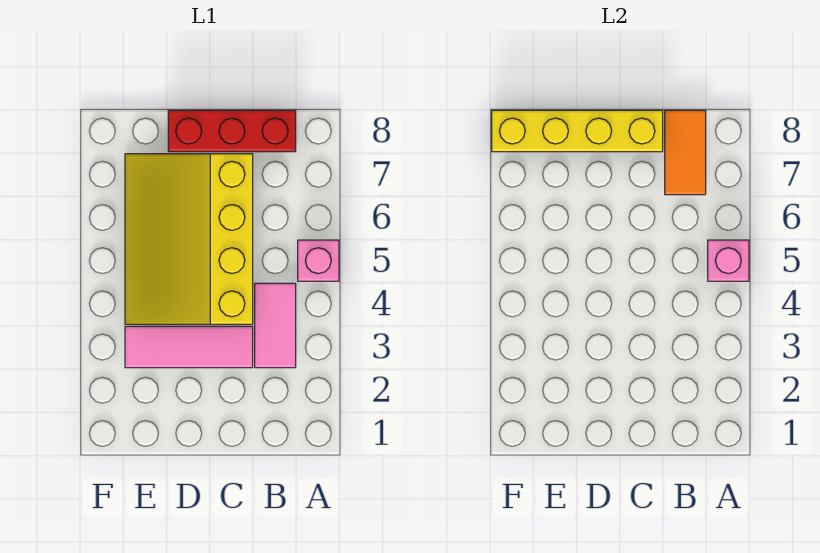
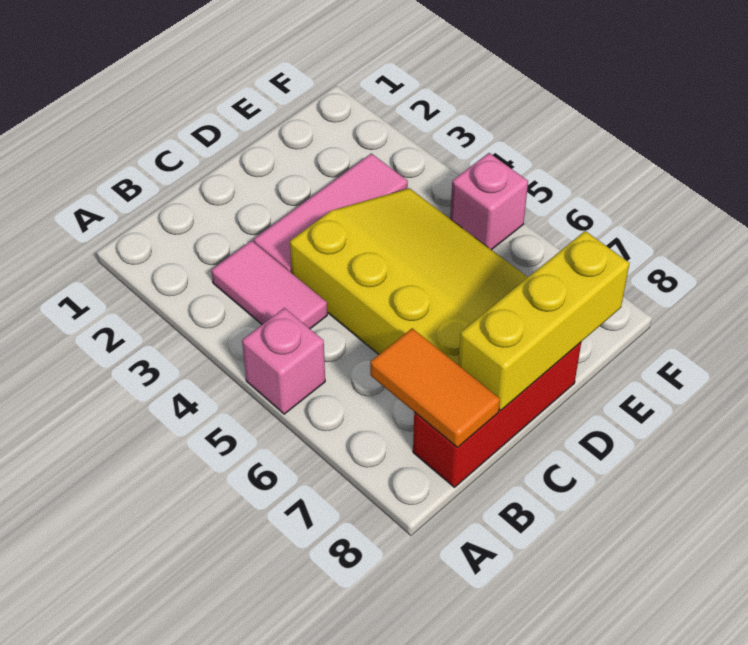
pink brick A5 level 2 -> pink brick F5 level 1
yellow brick C8:F8 level 2 -> yellow brick C8:E8 level 2

